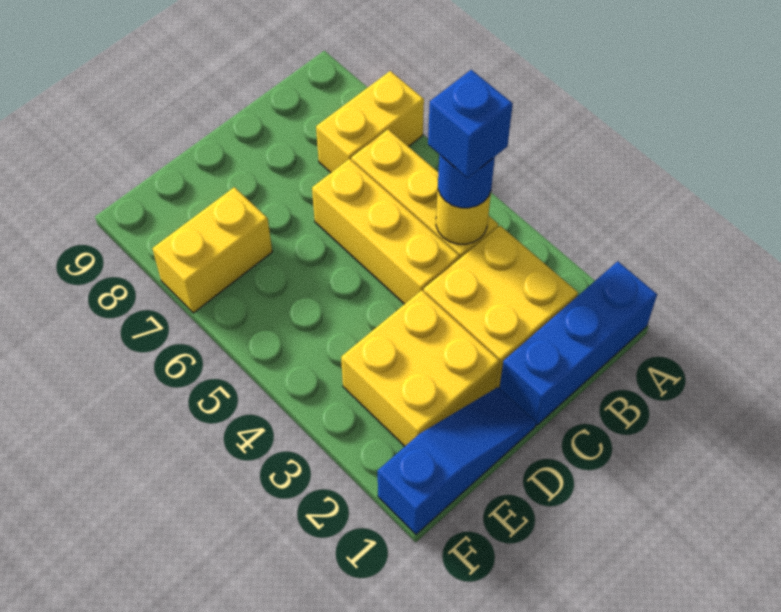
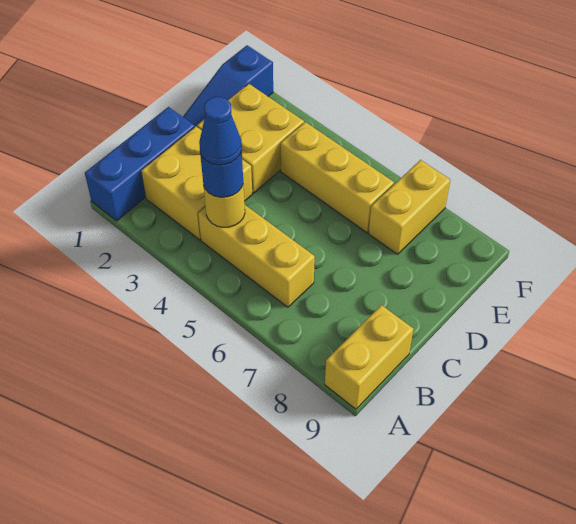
yellow brick A7:B7 level 1 -> yellow brick A9:B9 level 1
blue brick B4 level 4 -> blue cone B4 level 4
yellow brick C4:C6 level 1 -> yellow brick E4:E6 level 1

